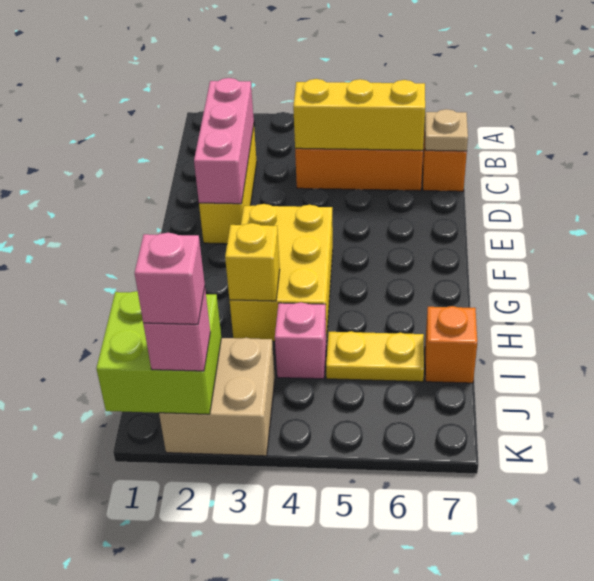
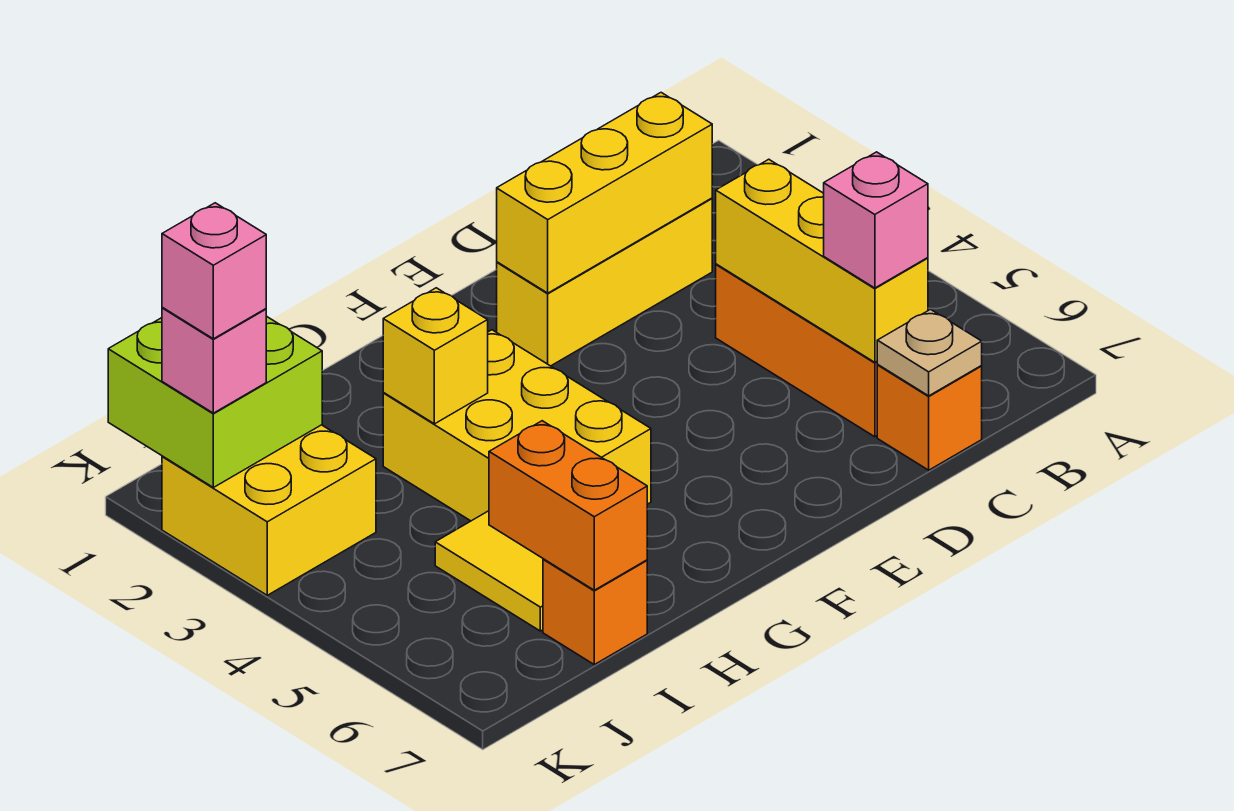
pink brick C2:E2 level 2 -> yellow brick C2:E2 level 2
yellow brick F3:H4 level 1 -> yellow brick G3:H5 level 1
pink brick I4 level 1 -> pink brick C6 level 3
yellow plate I5:I6 level 1 -> yellow tile I5:I6 level 1
none -> orange brick I6:I7 level 2
tan brick J2:K3 level 1 -> yellow brick J2:K3 level 1

